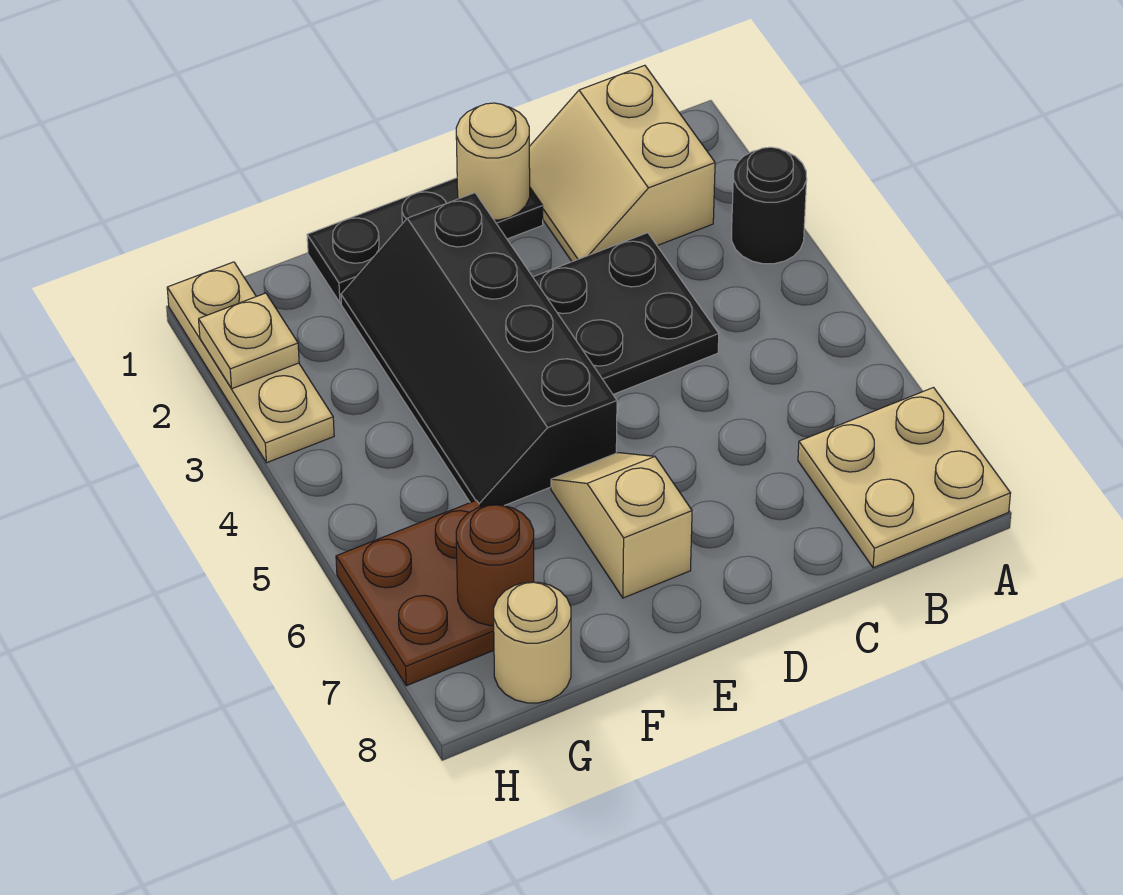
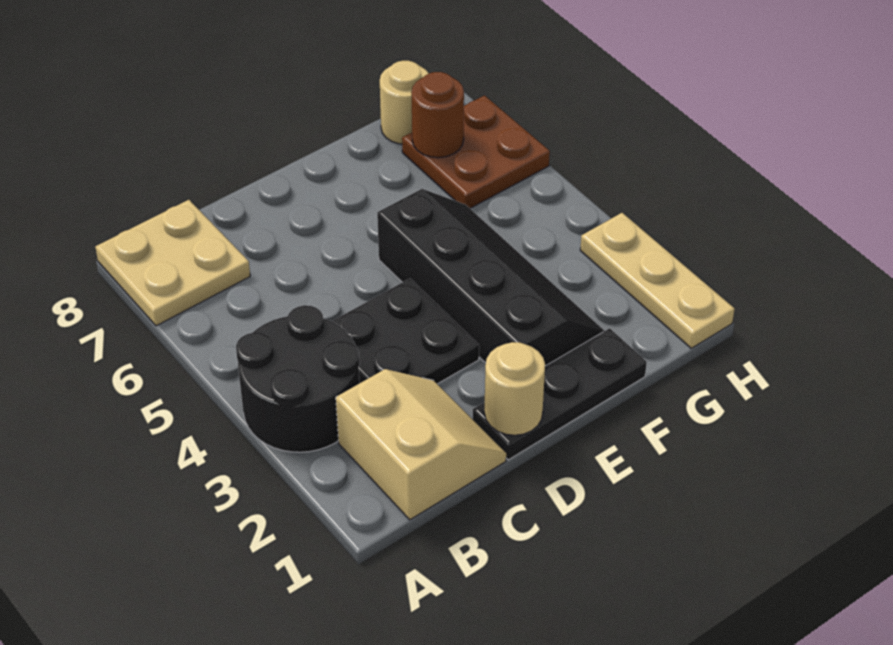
black round brick A3 level 1 -> black round brick A3:B4 level 1
tan slope E6:E7 level 1 top 7 -> none
tan plate H2 level 2 -> none

